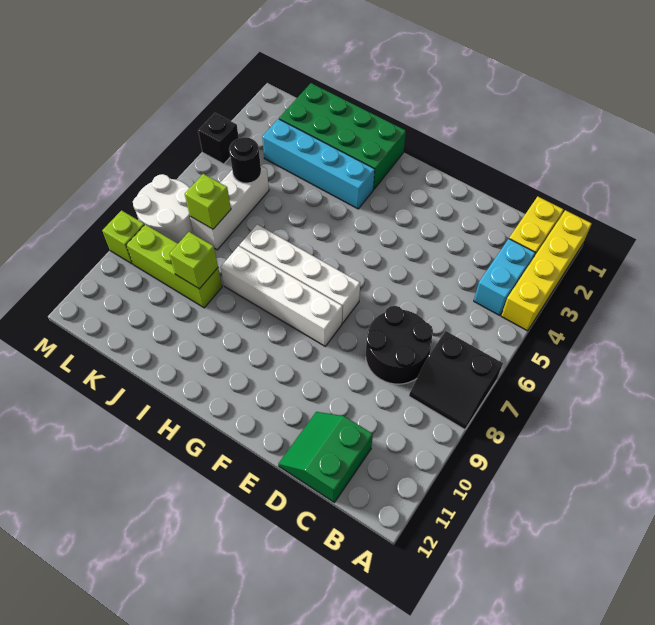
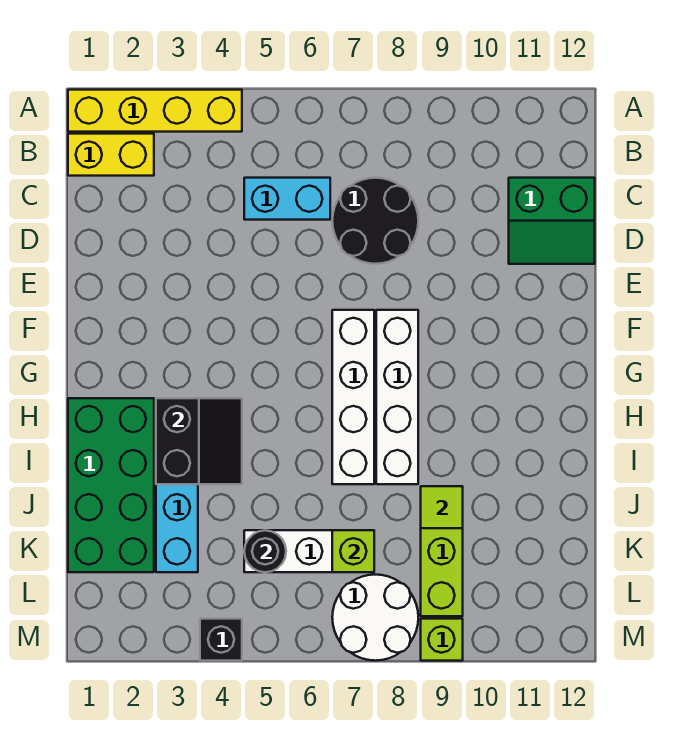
black slope A7:B8 level 1 top 7 -> black slope H3:I4 level 2 top 3
cyan brick B3:B4 level 1 -> cyan brick C5:C6 level 1
lime brick J9 level 2 -> lime tile J9 level 2

